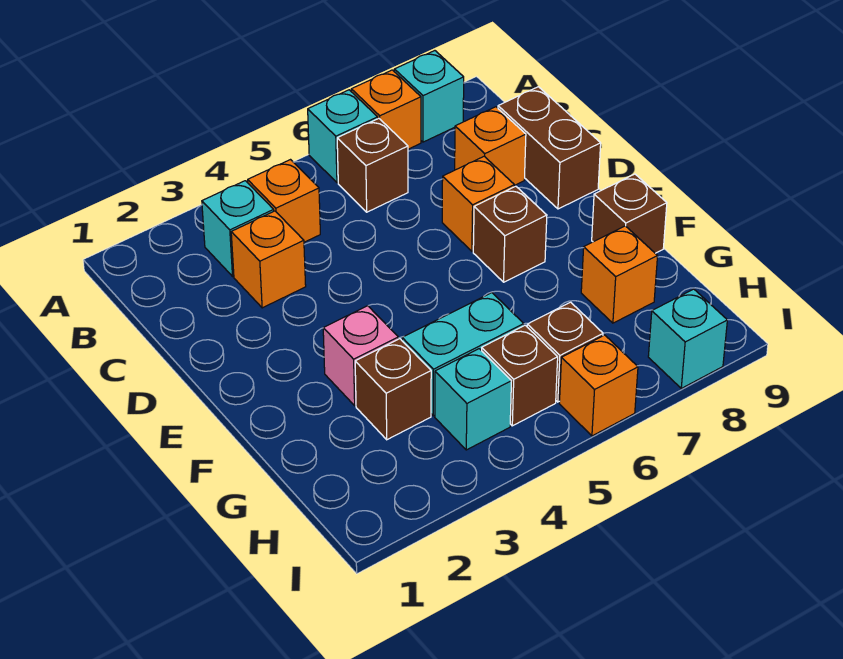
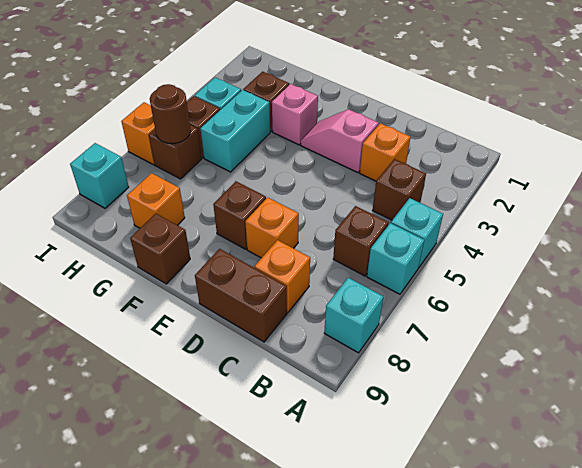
orange brick A7 level 1 -> none
cyan brick B3 level 1 -> cyan brick A5 level 1
orange brick B4 level 1 -> brown brick B4 level 1
none -> pink slope D3:E3 level 1 top D
none -> brown round brick H6 level 2

